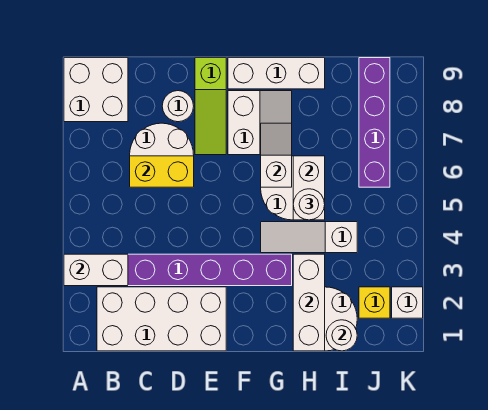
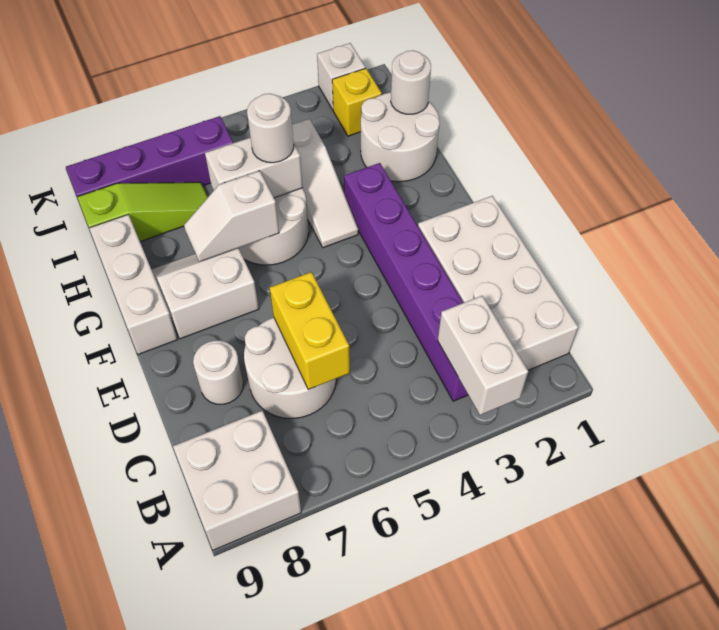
lime slope E7:E9 level 1 top 9 -> lime slope I7:I9 level 1 top 9
white brick H1:H3 level 2 -> none

